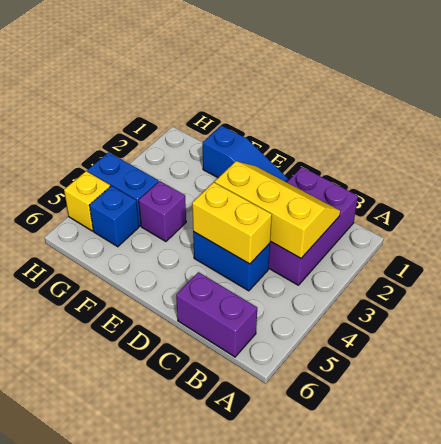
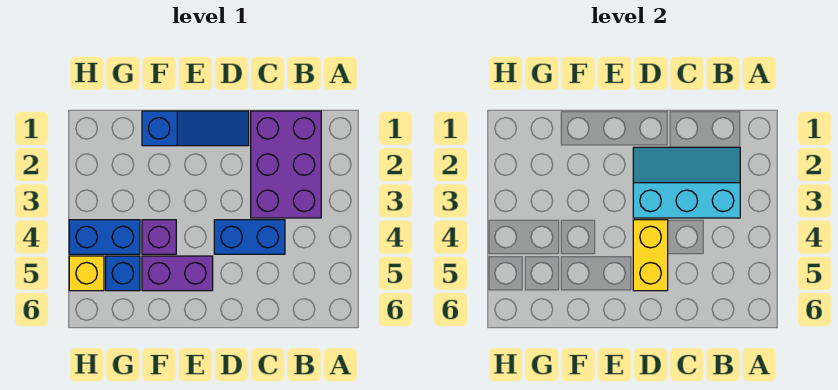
yellow slope B2:D3 level 2 top 3 -> cyan slope B2:D3 level 2 top 3
purple brick B6:C6 level 1 -> purple brick E5:F5 level 1
yellow brick C4:D4 level 2 -> yellow brick D4:D5 level 2

